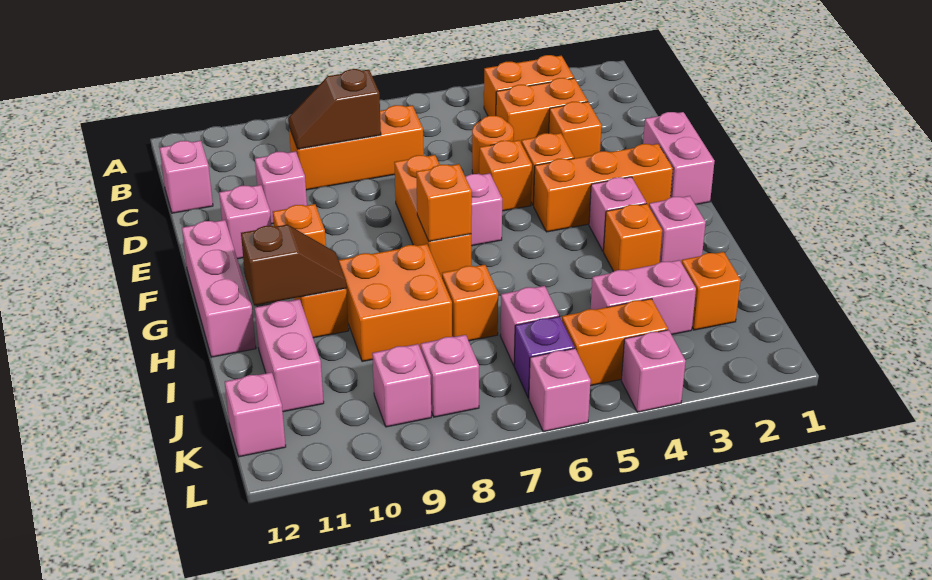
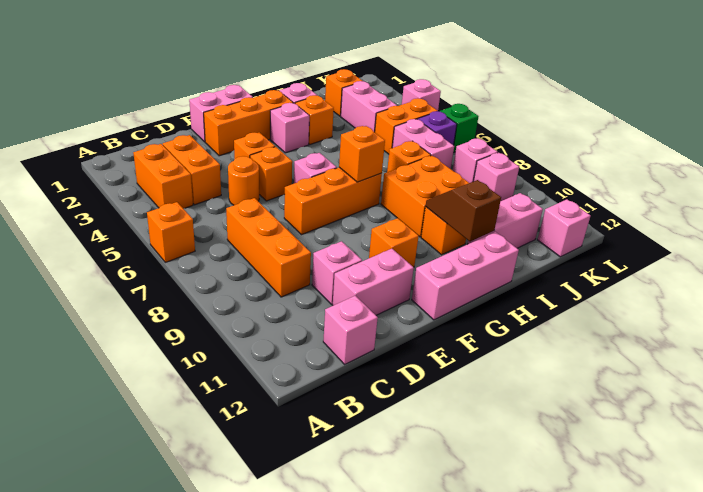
brown slope C8:C9 level 2 top 8 -> none
orange brick D3 level 1 -> orange brick A6 level 1
pink brick E11 level 1 -> pink brick D11:E11 level 1
orange brick F2:F4 level 1 -> orange brick E2:G2 level 1
pink brick J6 level 1 -> pink brick J6:J7 level 1
orange brick K4:K5 level 1 -> orange brick J5:K5 level 1
pink brick L6 level 1 -> green brick L6 level 1

